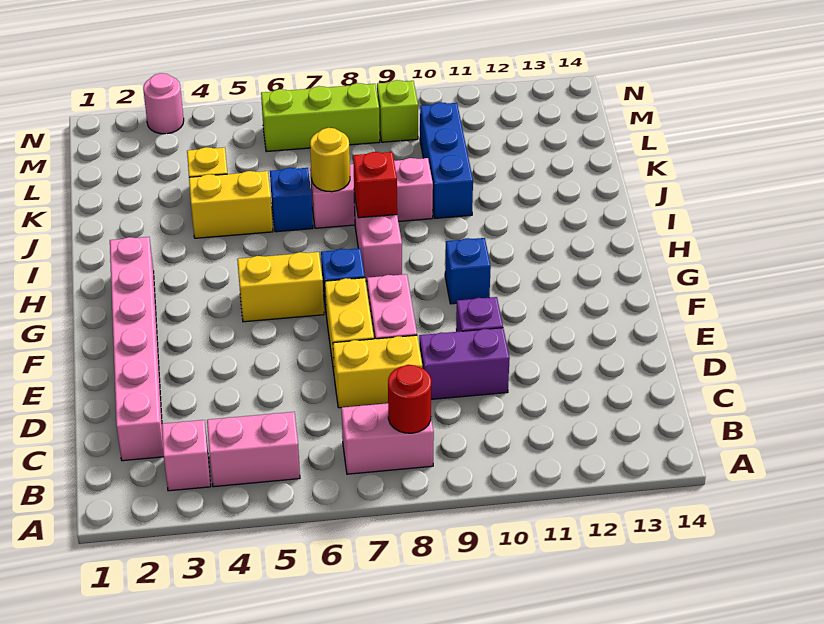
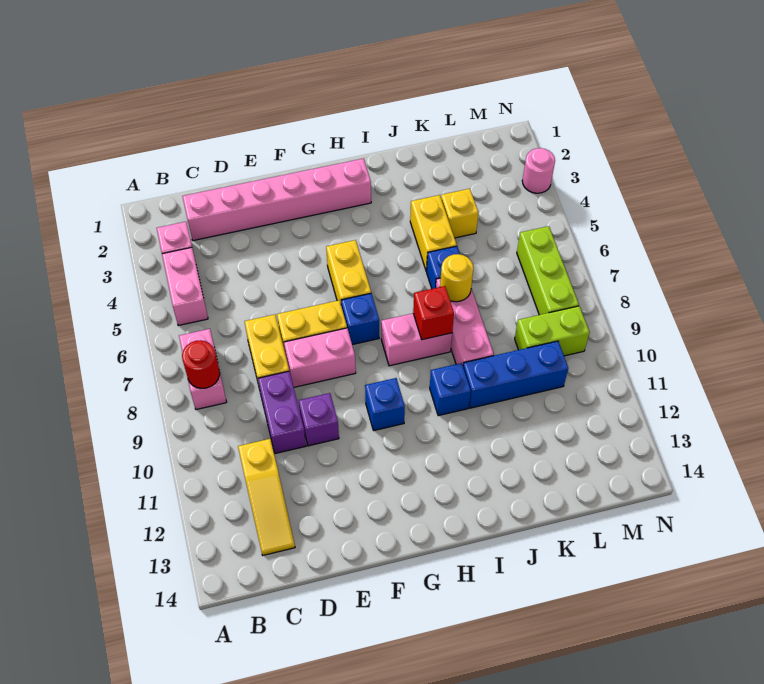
none -> yellow slope C11:C13 level 1 top 11
none -> blue brick I10 level 1
lime brick M9 level 1 -> lime brick L9:M9 level 1

